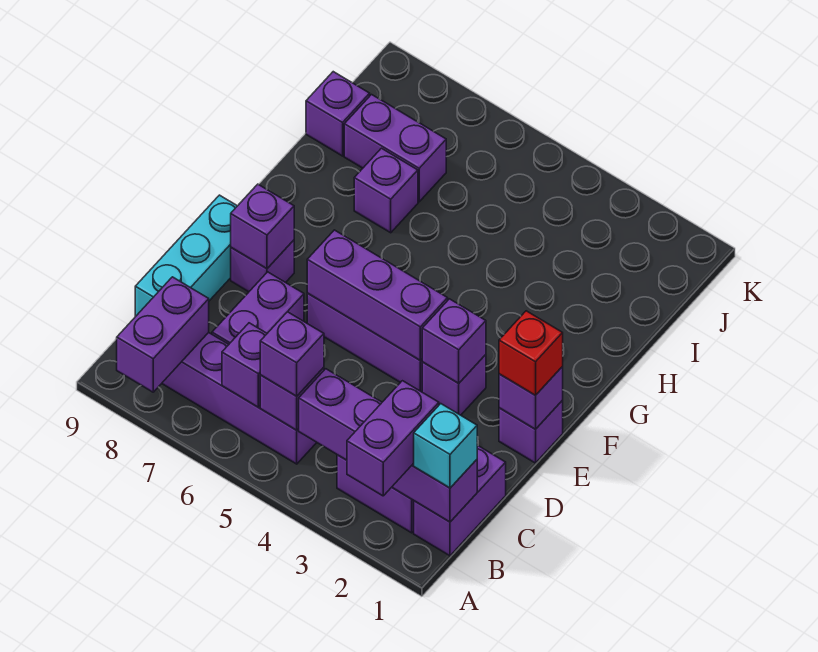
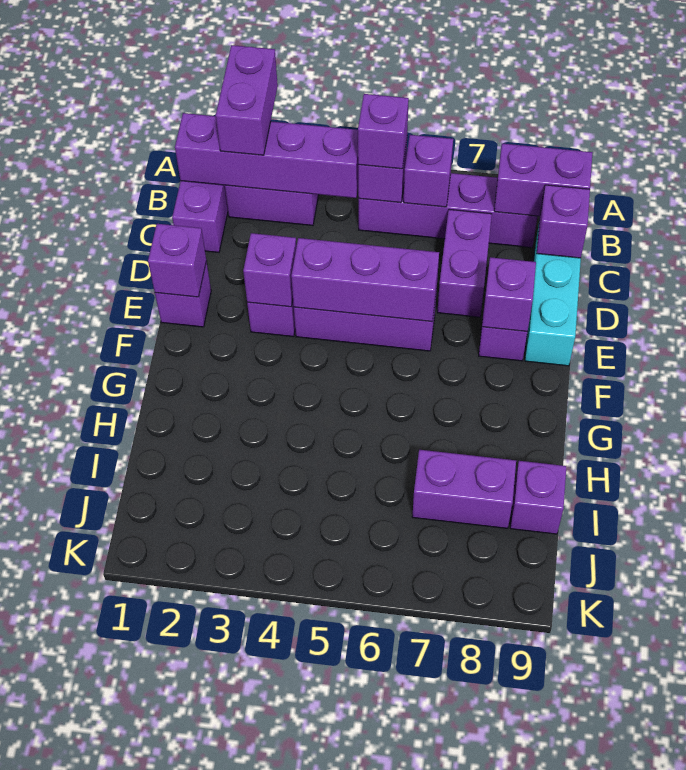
purple brick A8:B8 level 2 -> purple brick B8:B9 level 2
cyan brick B1 level 3 -> none
red brick E1 level 3 -> none
purple brick H7 level 1 -> purple brick C9 level 2

